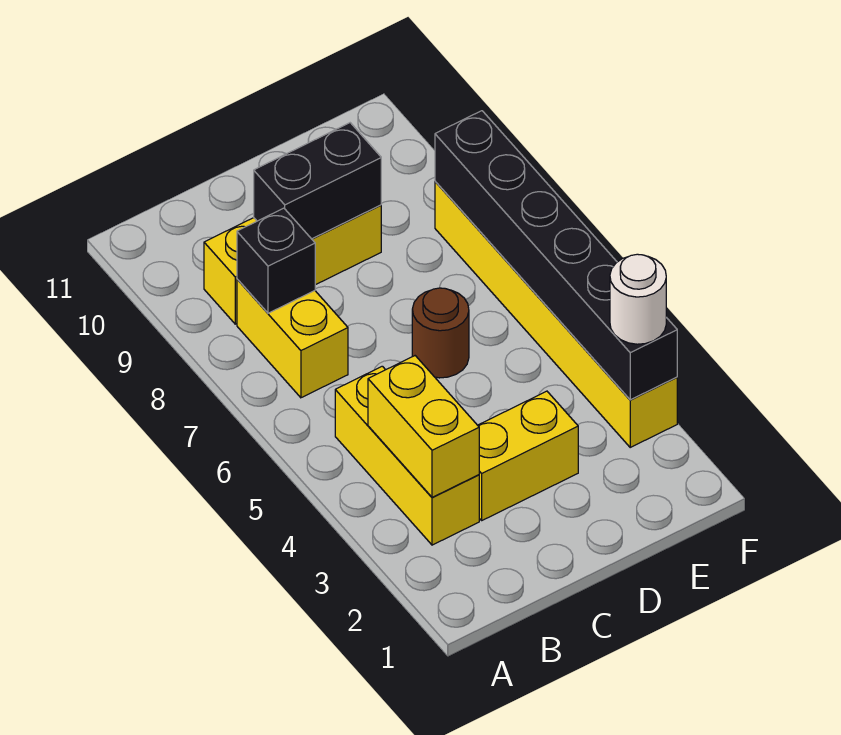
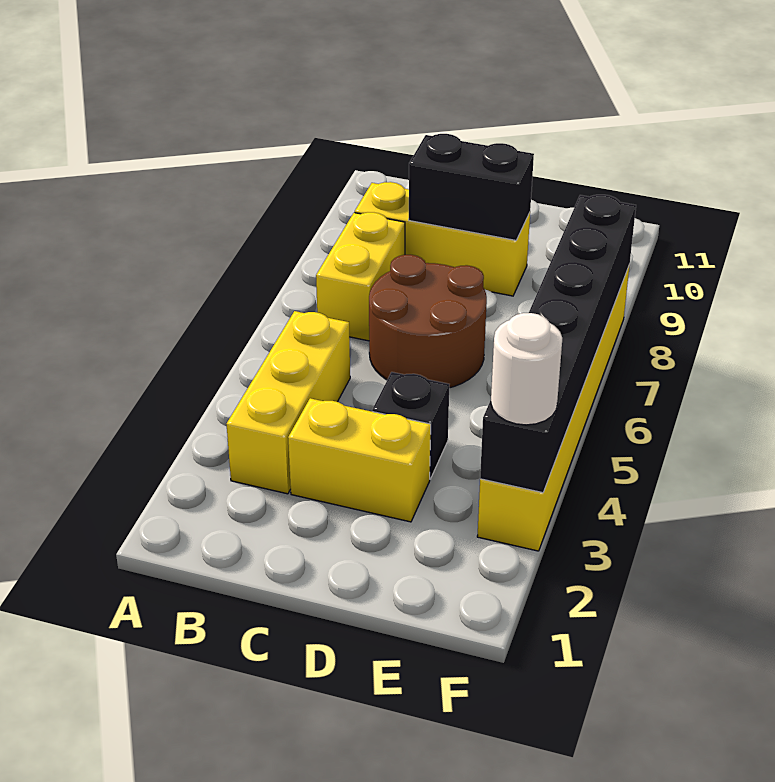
yellow brick B3:B4 level 2 -> none
black brick B8 level 2 -> black brick D4 level 1
brown round brick D6 level 1 -> brown round brick C6:D7 level 1

